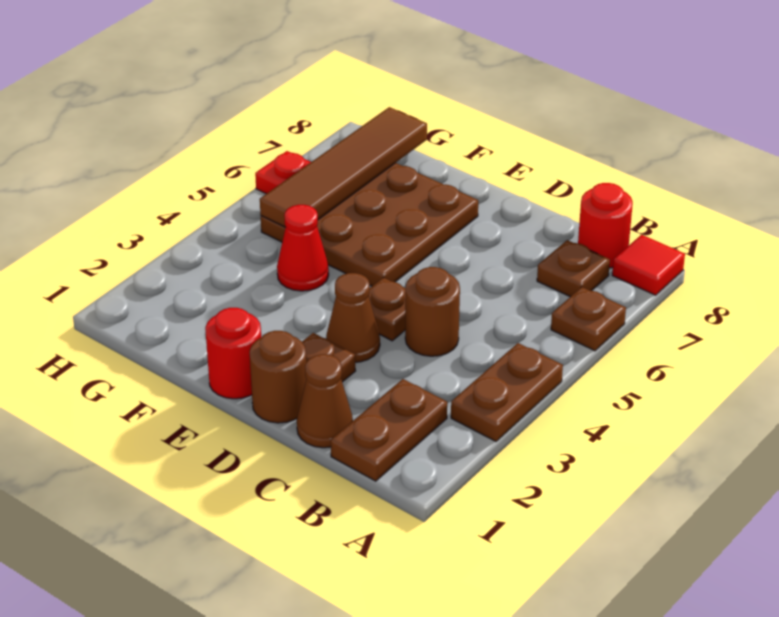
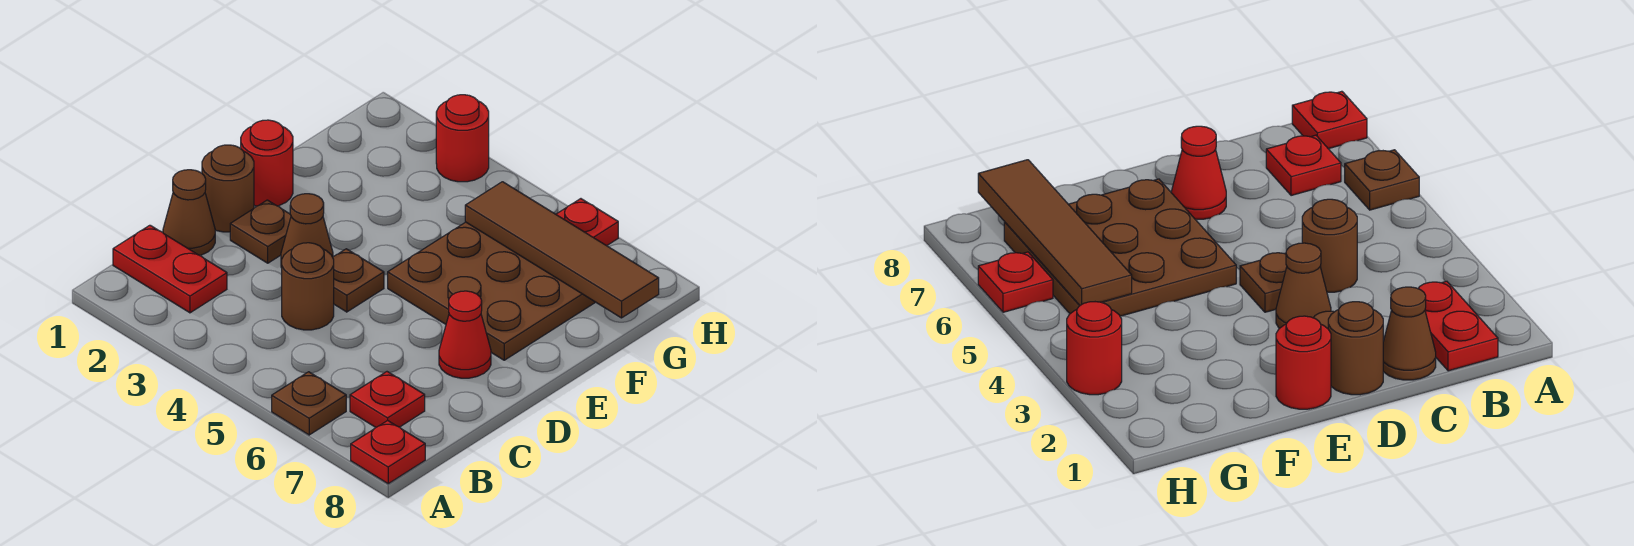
brown plate A3:A4 level 1 -> none
red tile A8 level 1 -> red plate A8 level 1
brown plate B1:B2 level 1 -> red plate B1:B2 level 1
brown plate B7 level 1 -> red plate B7 level 1
red round brick B8 level 1 -> red round brick H3 level 1
red cone F4 level 1 -> red cone D7 level 1

